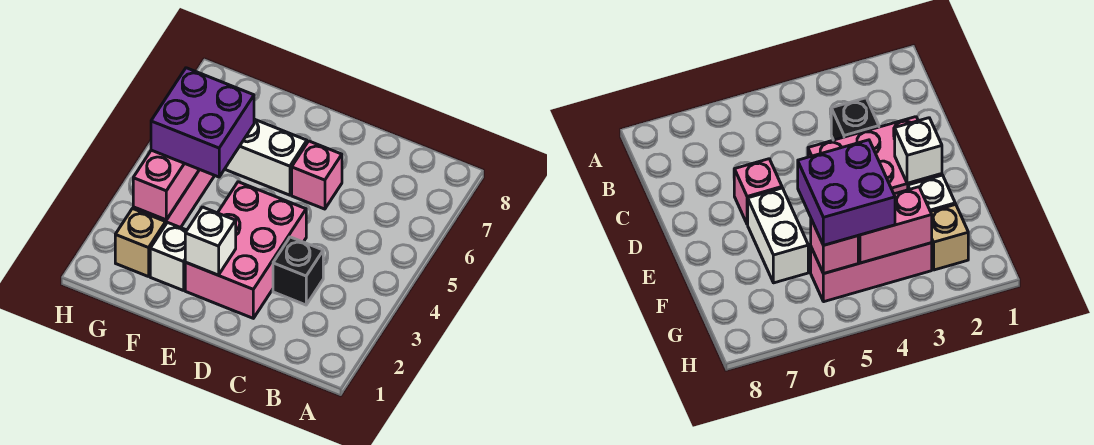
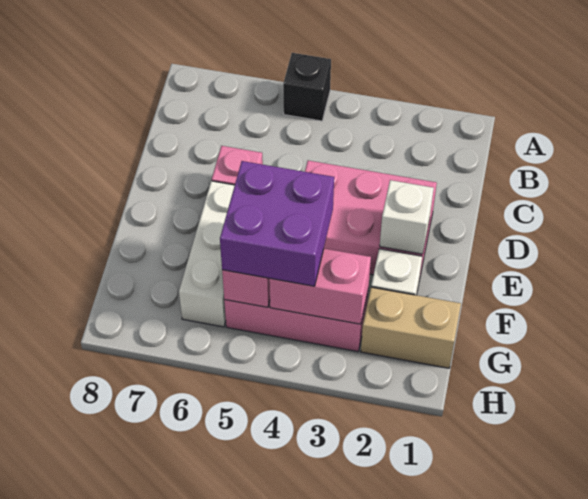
black brick C3 level 1 -> black brick A5 level 1
white brick E6:F6 level 1 -> white brick E6:G6 level 1
tan brick G2 level 1 -> tan brick G1:G2 level 1

